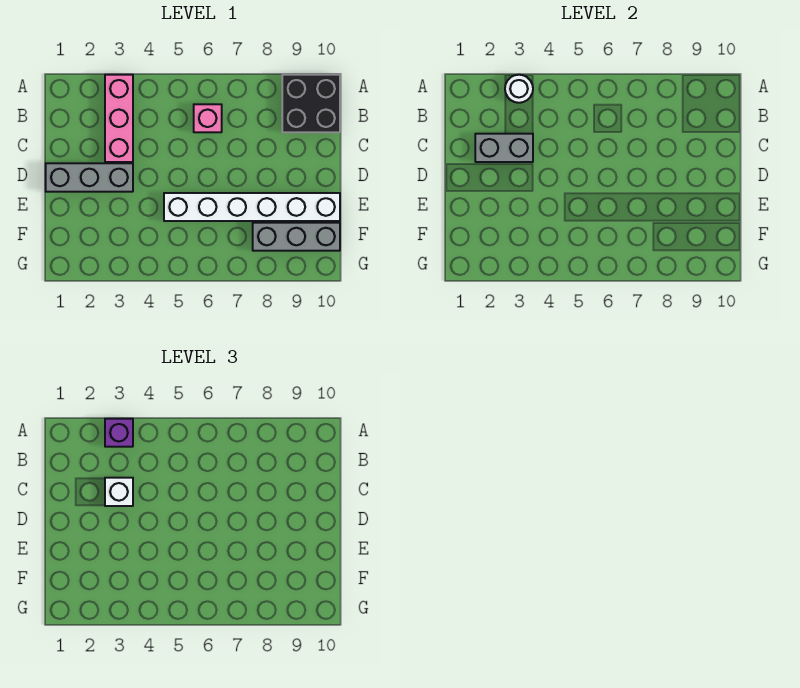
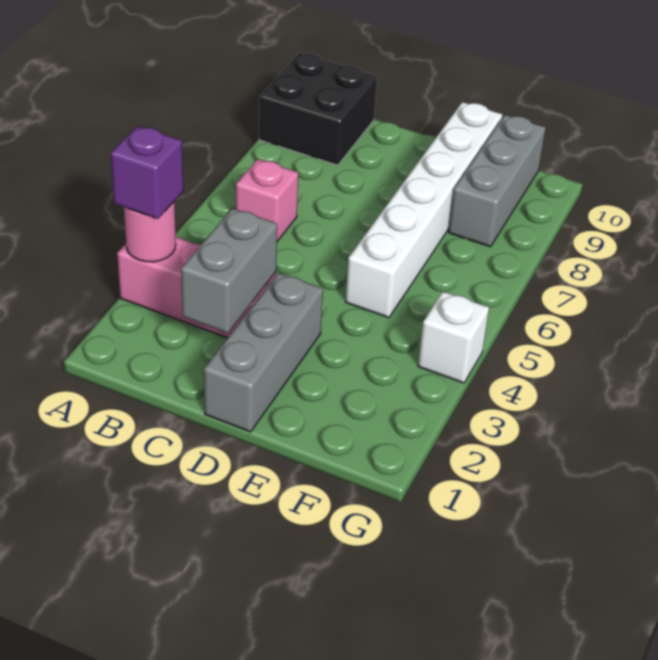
white round brick A3 level 2 -> pink round brick A3 level 2
white brick C3 level 3 -> white brick G4 level 1

